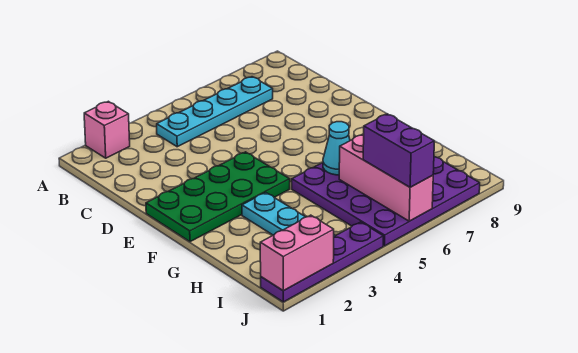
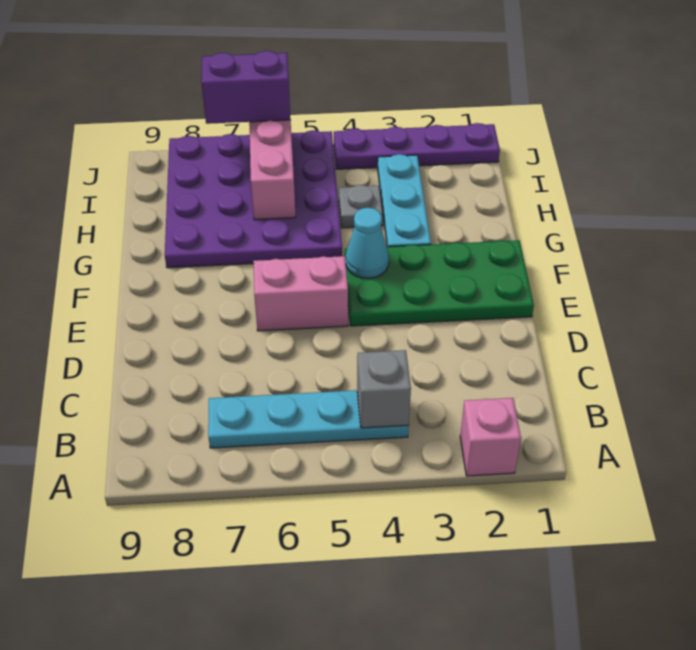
none -> grey brick B4 level 2
cyan cone G6 level 2 -> cyan cone F4 level 2
none -> grey plate H4 level 1
purple brick I6:J6 level 3 -> purple brick J6:J7 level 3
pink brick J1:J2 level 2 -> pink brick E5:E6 level 1

